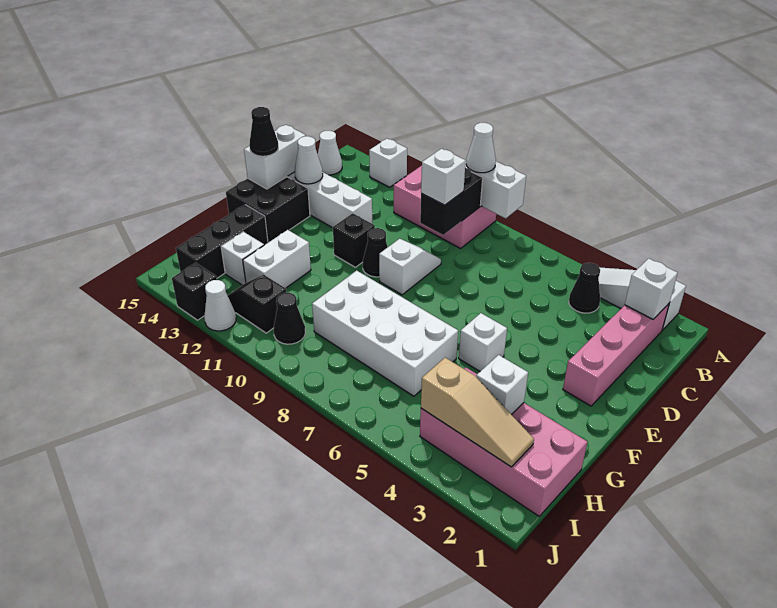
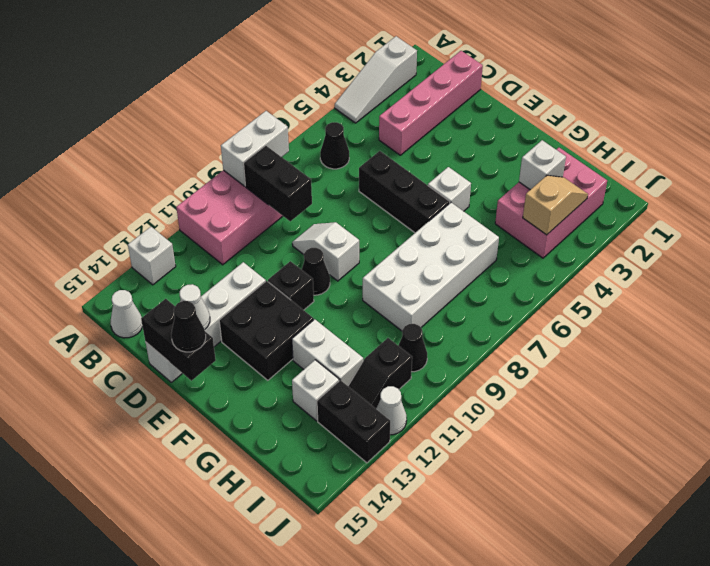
white cone A9 level 3 -> none
pink brick B2:E2 level 1 -> pink brick C1:C4 level 1
white brick B2 level 2 -> none
black cone B4 level 1 -> black cone B6 level 1
white brick C9 level 3 -> none
white brick D15:E15 level 2 -> black brick D15:E15 level 2
black brick E14:F15 level 1 -> black brick E12:F13 level 1
black brick G14:I14 level 1 -> black brick D6:F6 level 1
pink brick H1:I4 level 1 -> pink brick H2:I4 level 1
tan slope I2:I4 level 2 top 4 -> tan slope I3:I4 level 2 top 4
black brick J13 level 1 -> black brick I13:J13 level 1

